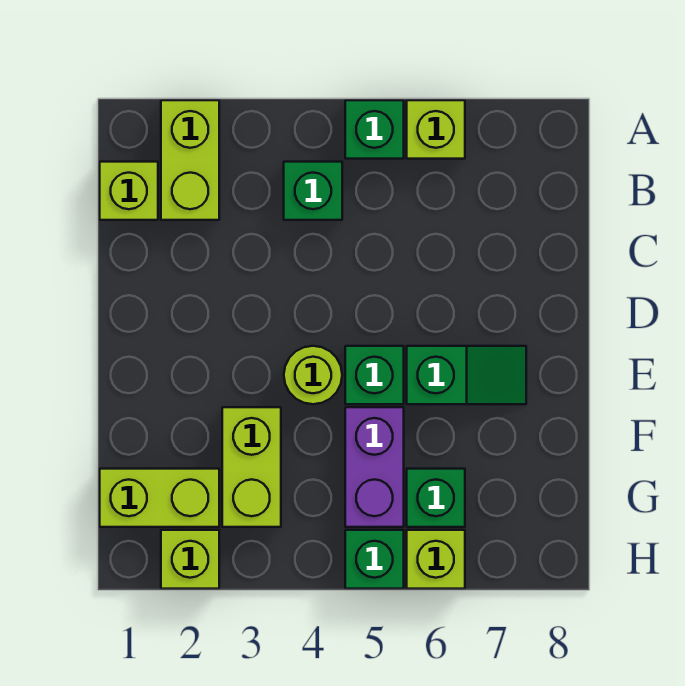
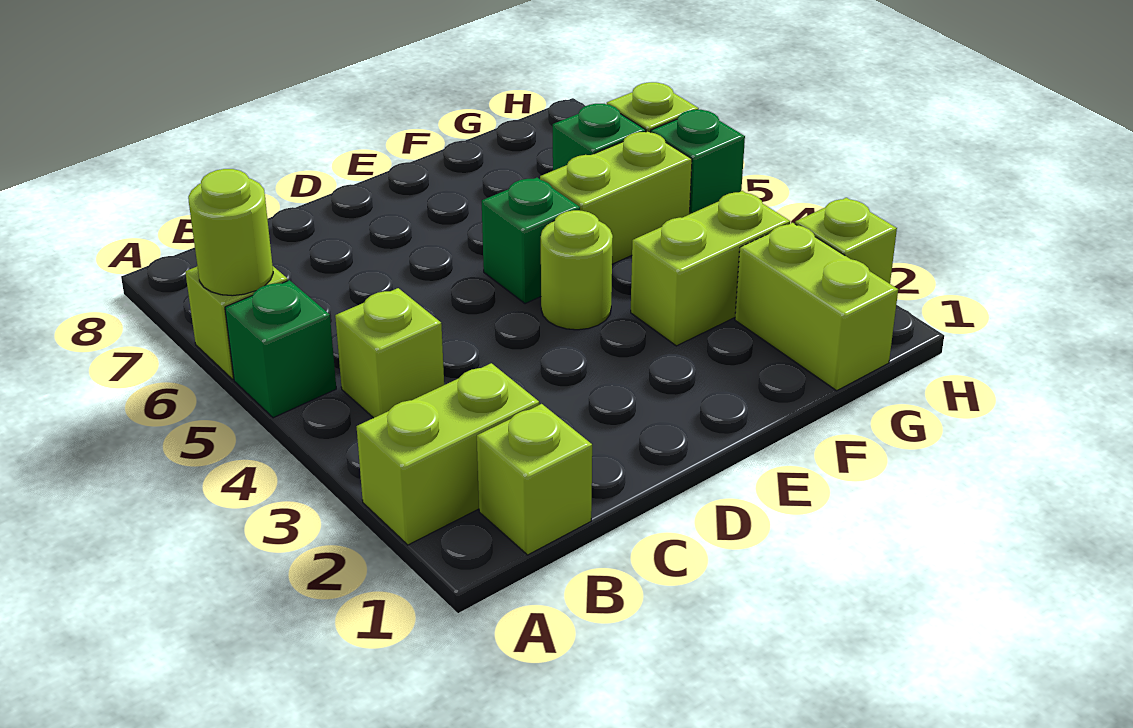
none -> lime round brick A6 level 2
green brick B4 level 1 -> lime brick B4 level 1
green slope E6:E7 level 1 top 6 -> none
purple brick F5:G5 level 1 -> lime brick F5:G5 level 1

